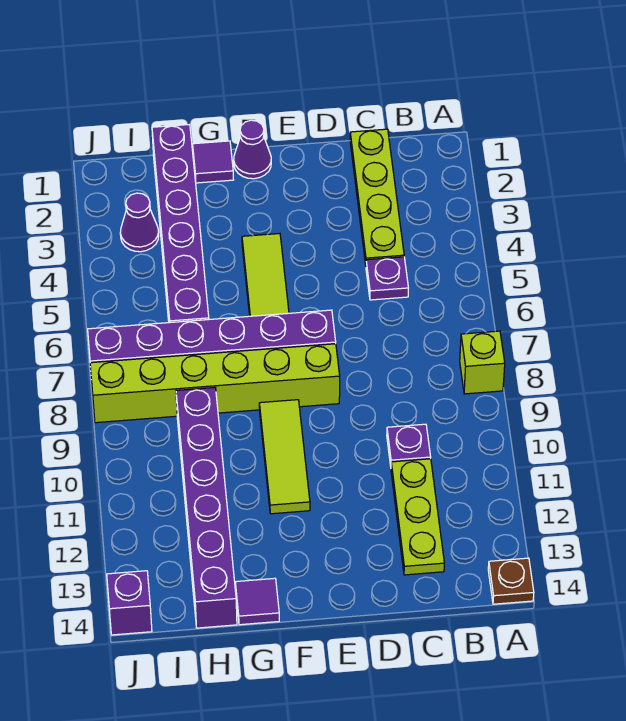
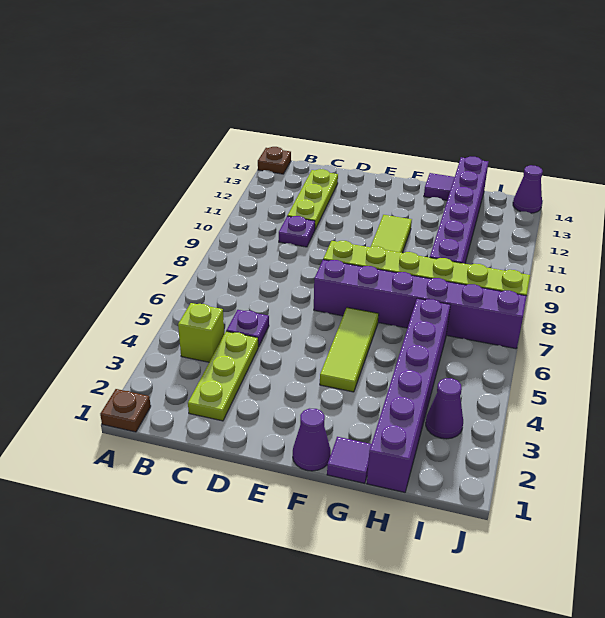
none -> brown plate A1 level 1
lime brick A8 level 1 -> lime brick B4 level 1
lime plate C1:C4 level 1 -> lime plate C2:C4 level 1
purple brick J14 level 1 -> purple cone J14 level 1

